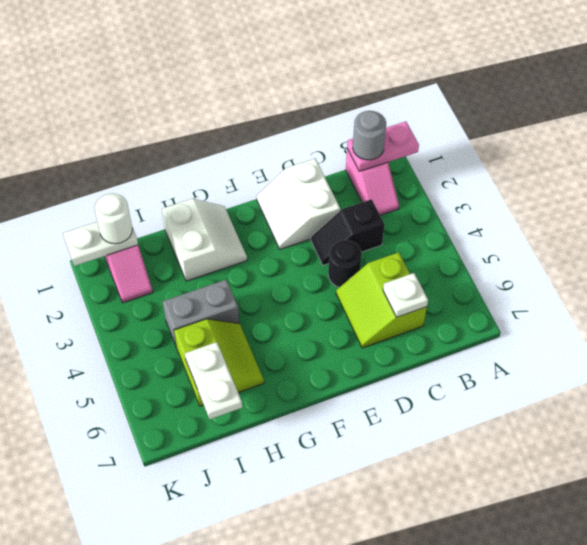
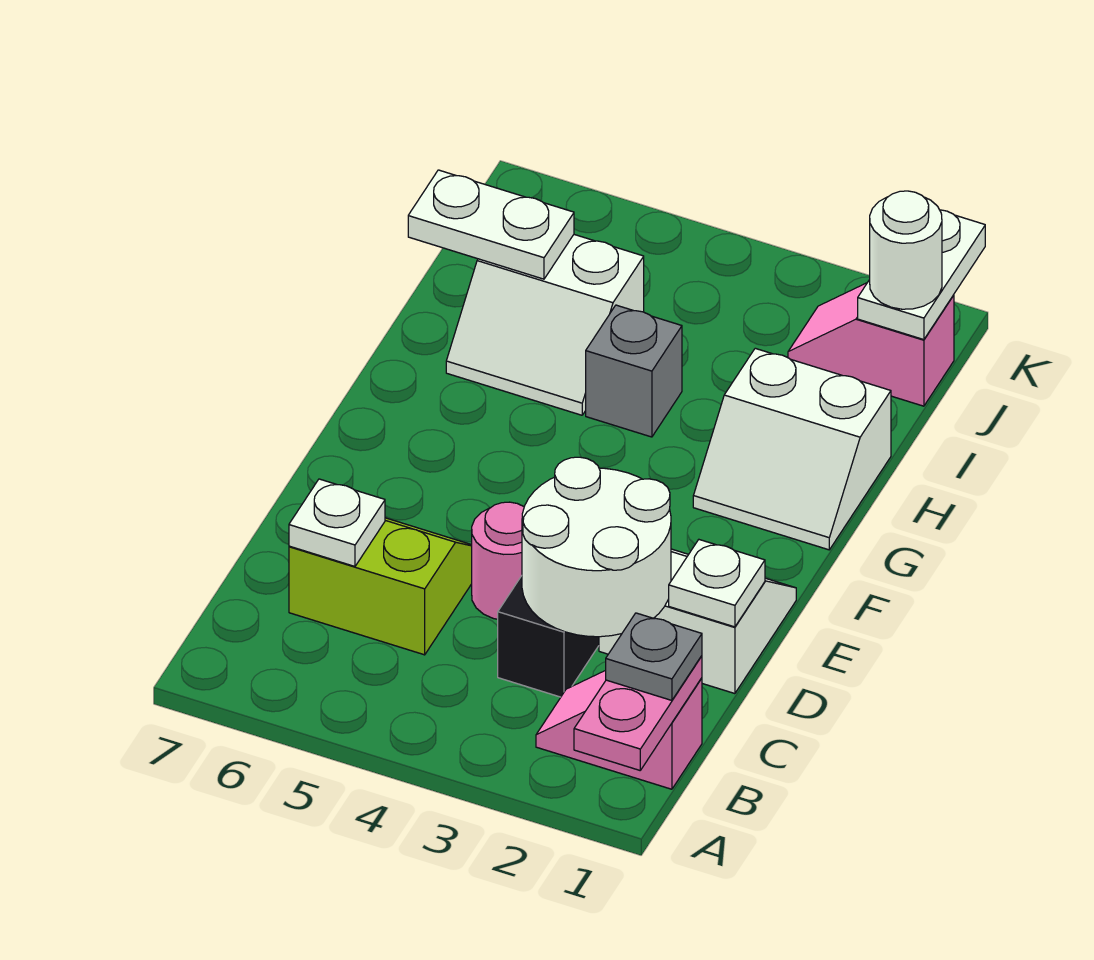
grey round brick B1 level 3 -> grey plate B1 level 3
none -> white round brick C2:D3 level 2
none -> white plate D1 level 2
black round brick D4 level 1 -> pink round brick D4 level 1
grey brick H4:I4 level 1 -> grey brick H4 level 1
lime slope H5:I6 level 1 top I -> white slope H5:I6 level 1 top I

